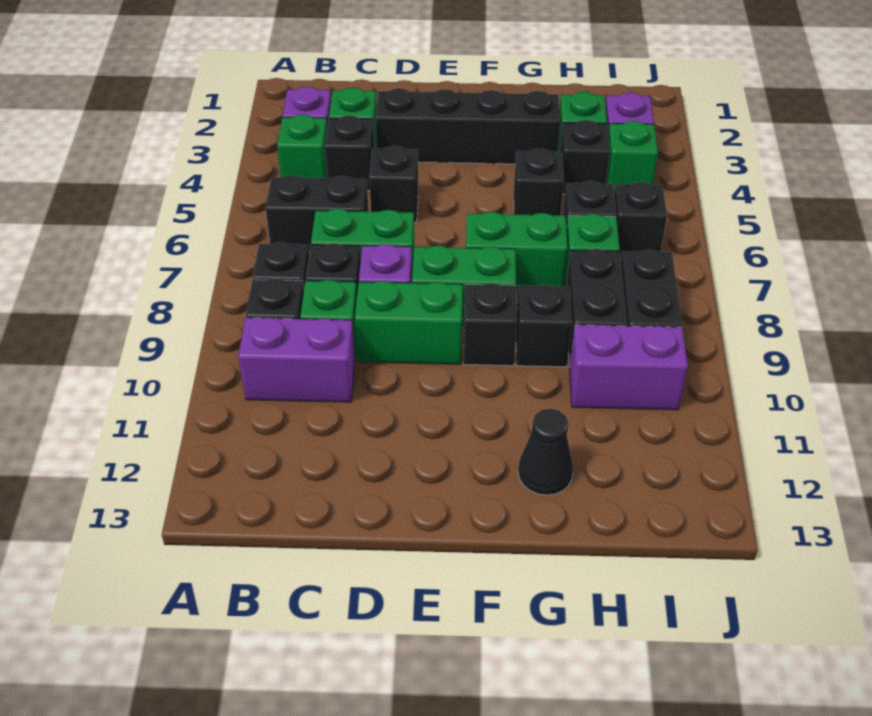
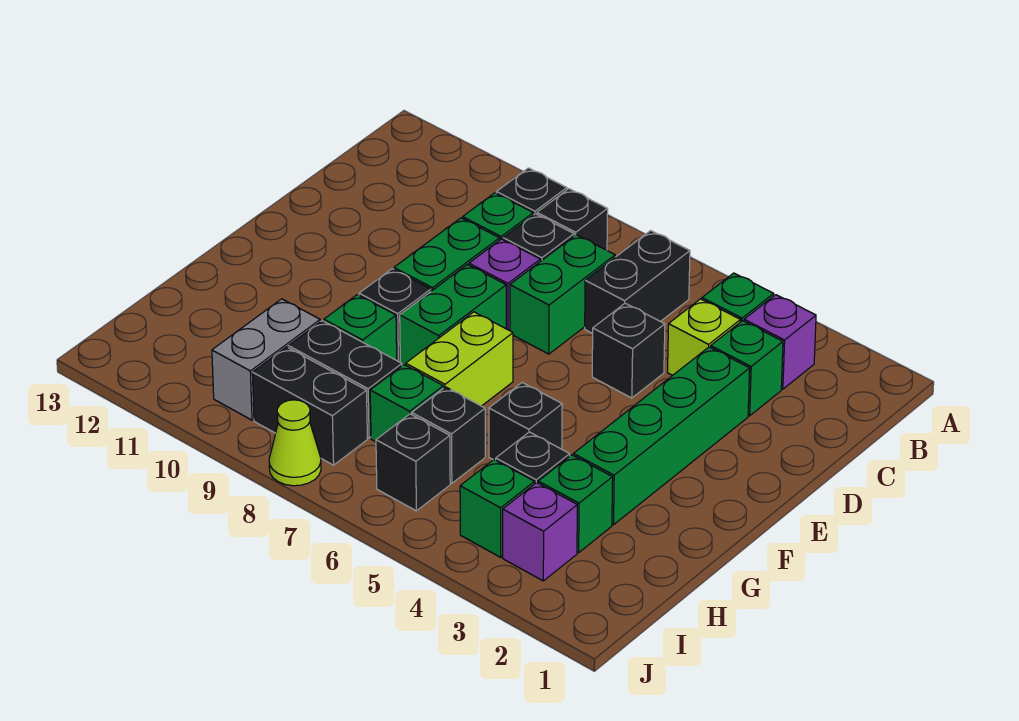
purple brick B10:C10 level 1 -> none
black brick C4 level 1 -> lime brick C4 level 1
black brick D3:G3 level 1 -> green brick D3:G3 level 1
green brick F7:G7 level 1 -> lime brick F7:G7 level 1
black brick G9 level 1 -> green brick G9 level 1
black cone G12 level 1 -> none
purple brick H10:I10 level 1 -> grey brick H10:I10 level 1
none -> lime cone J8 level 1

